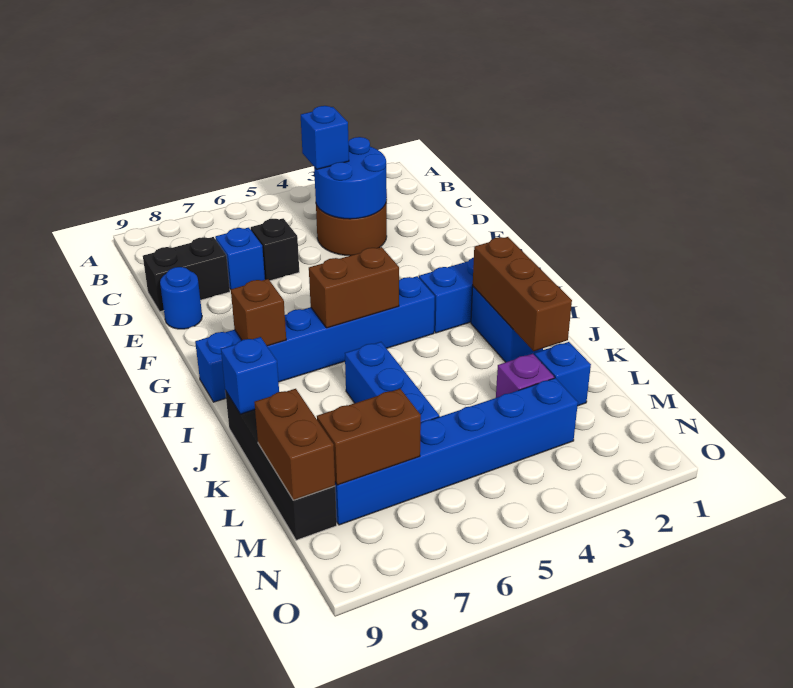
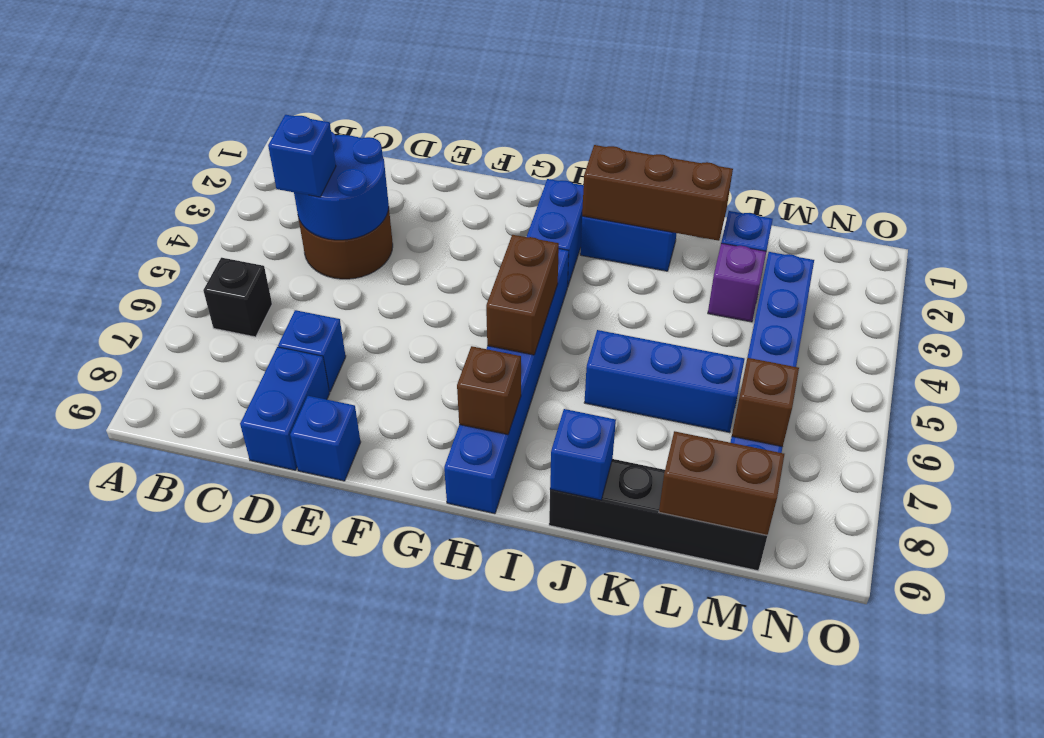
black brick D6 level 1 -> black brick B6 level 1
black brick D8:D9 level 1 -> blue brick D8:D9 level 1
blue round brick E9 level 1 -> blue brick E9 level 1
brown brick M7:M8 level 2 -> brown brick M7 level 2

